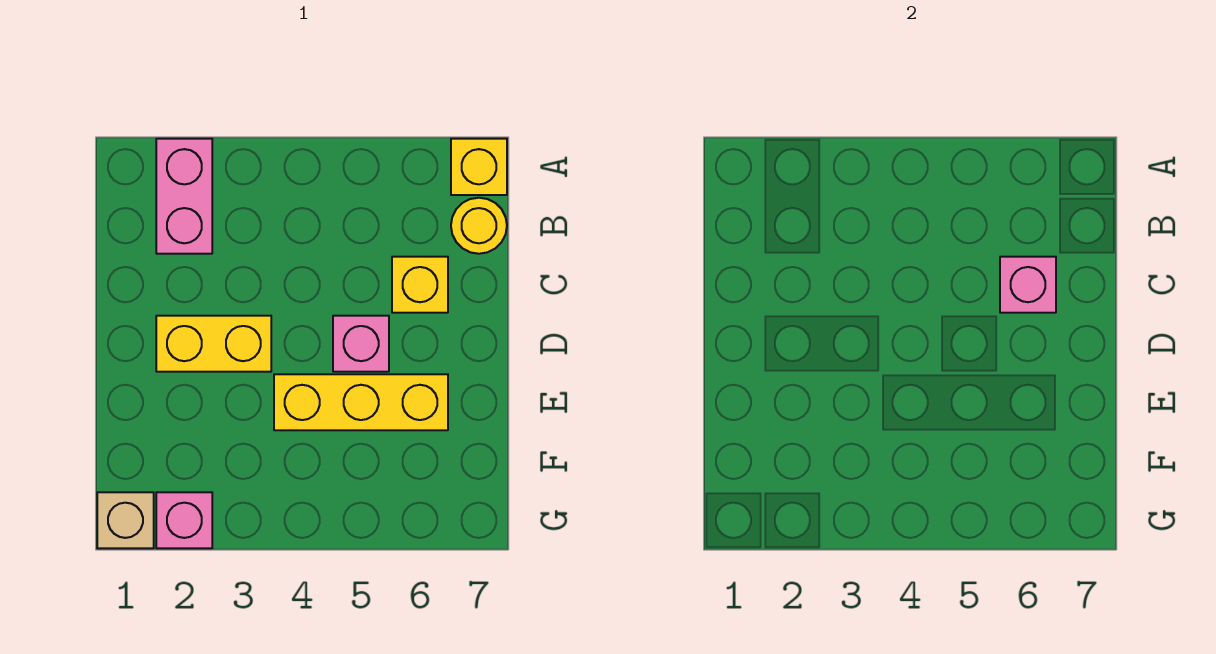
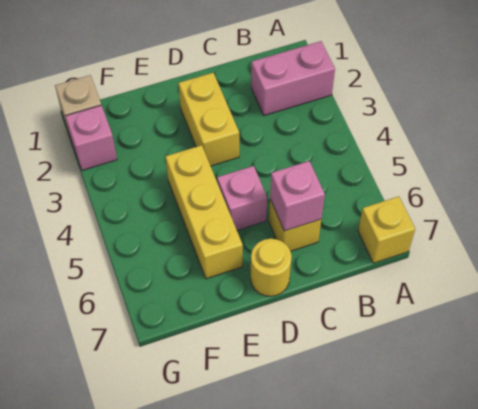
yellow round brick B7 level 1 -> yellow round brick D7 level 1

